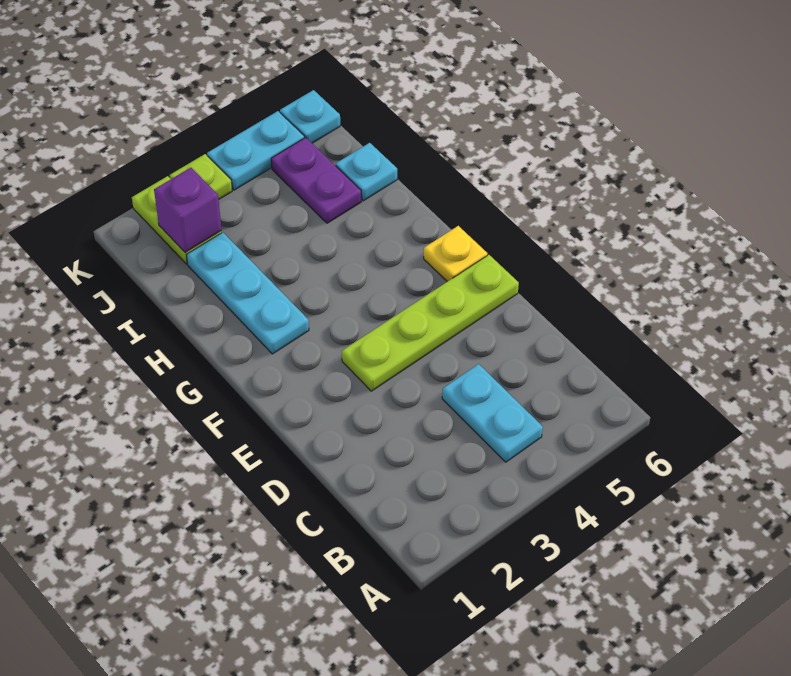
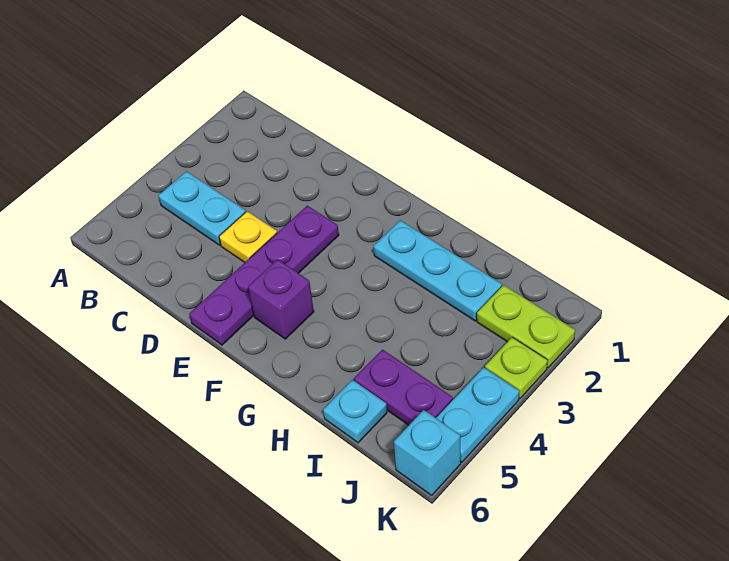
lime plate E3:E6 level 1 -> purple plate E3:E6 level 1
yellow plate F6 level 1 -> yellow plate D4 level 1
purple brick J2 level 2 -> purple brick F5 level 1
cyan plate K6 level 1 -> cyan brick K6 level 1

